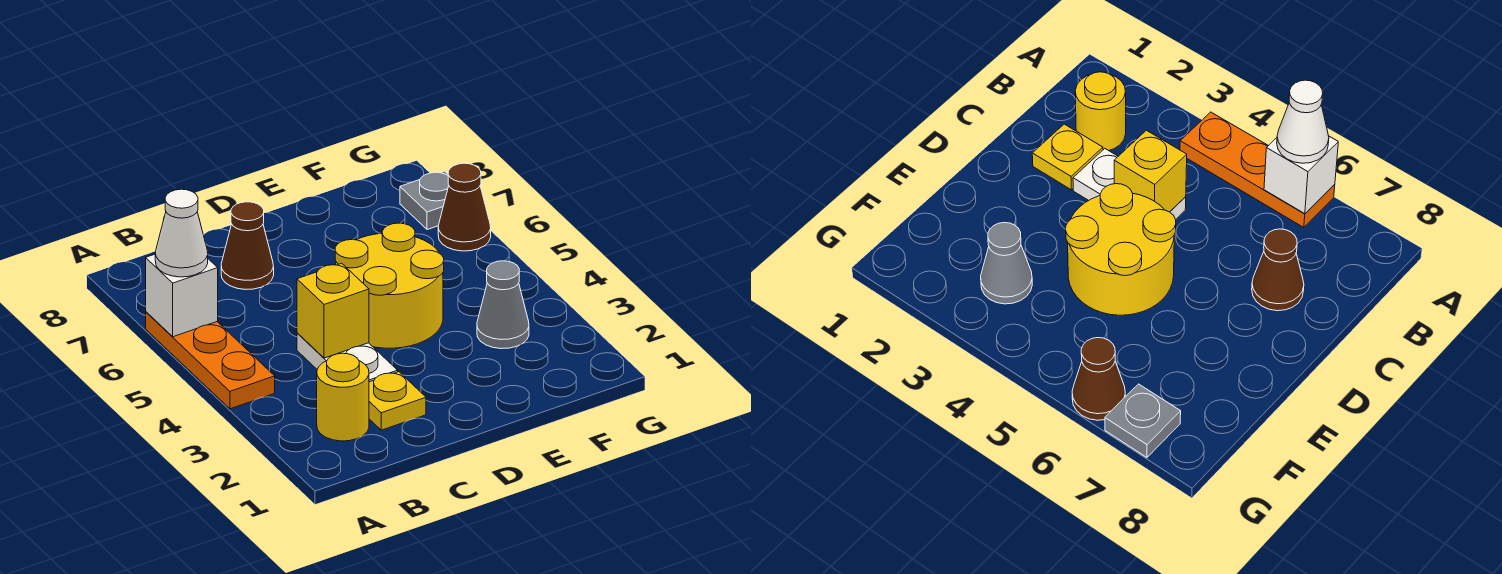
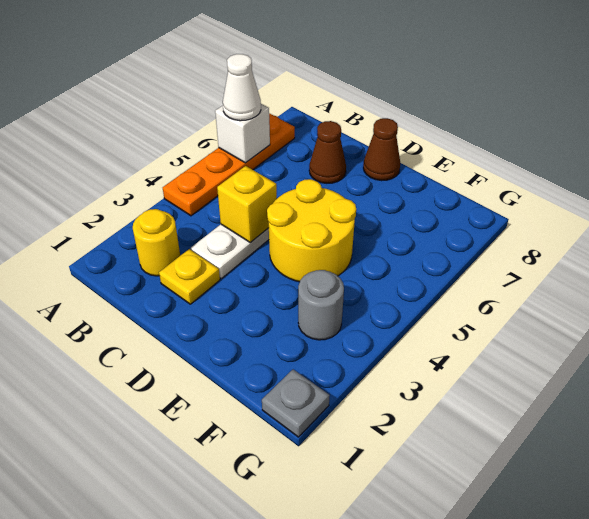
orange plate A4:A6 level 1 -> orange plate A4:A7 level 1
grey cone F3 level 1 -> grey round brick F3 level 1
brown cone G6 level 1 -> brown cone D8 level 1
grey plate G7 level 1 -> grey plate G1 level 1

